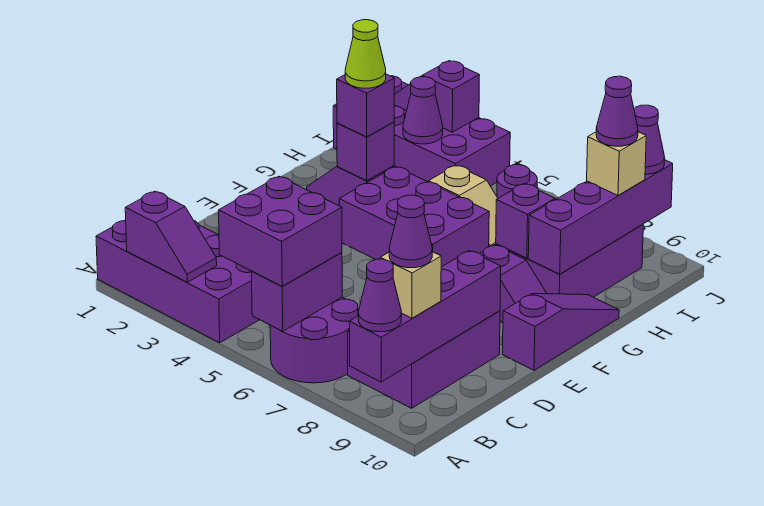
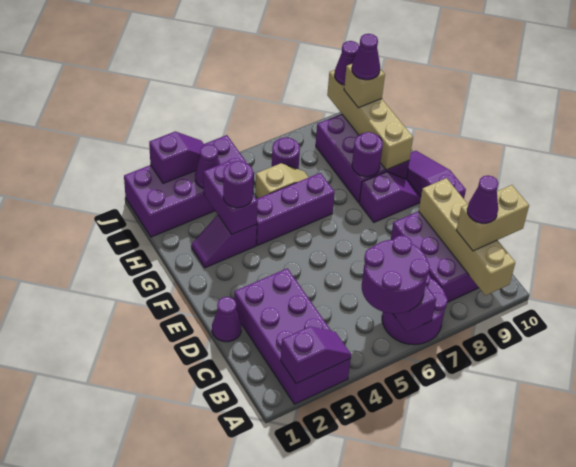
purple brick A1:B4 level 1 -> purple brick A2:D3 level 1
purple brick A5:B6 level 3 -> purple round brick A5:B6 level 3
purple brick A9:D9 level 2 -> tan brick A9:D9 level 2
purple cone A9 level 3 -> purple cone D1 level 1
tan brick B9 level 3 -> tan brick B9:B10 level 3
purple brick F4:G6 level 1 -> purple brick G4:G6 level 1
purple brick G3 level 2 -> purple brick G3:H3 level 2
purple brick G3 level 3 -> purple round brick G3 level 3
lime cone G3 level 4 -> none
purple brick G8 level 2 -> purple round brick G8 level 2
purple brick G9:J9 level 2 -> tan brick G9:J9 level 2
purple slope J2:J3 level 2 top 3 -> purple slope J2:J3 level 2 top 2

